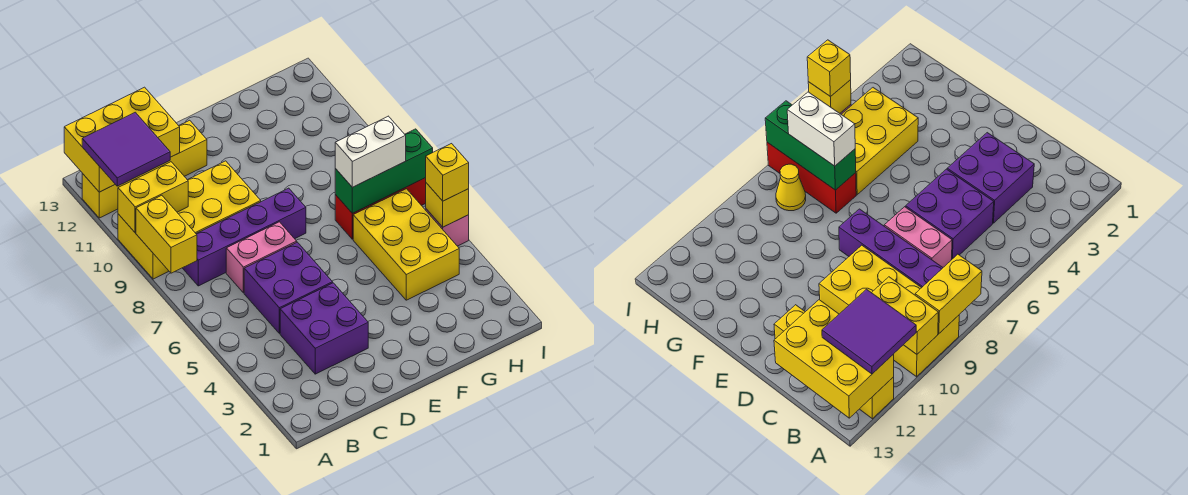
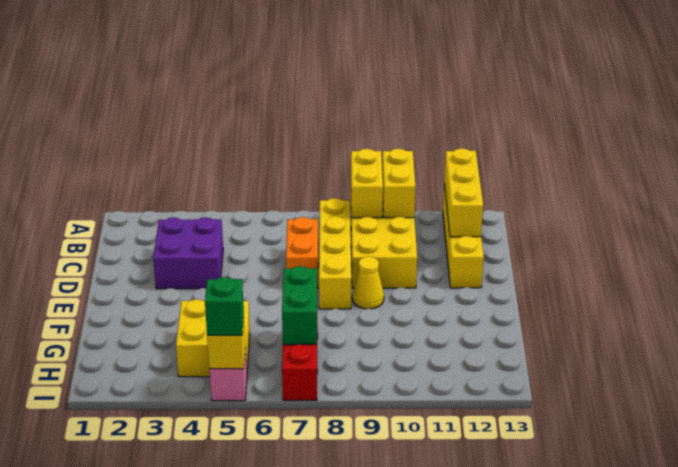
yellow brick A8:A9 level 2 -> yellow brick A9:B9 level 2
purple tile A11:B12 level 3 -> none
yellow brick A12:C13 level 2 -> yellow brick A12:C12 level 2
purple brick B8:E8 level 1 -> yellow brick B8:E8 level 1
purple brick C5:D6 level 1 -> none
pink brick C7:D7 level 1 -> orange brick C7:D7 level 1
yellow brick G4:H6 level 1 -> yellow brick G4:H5 level 1
green brick G7:I7 level 2 -> green brick G7:H7 level 2
white brick G7:H7 level 3 -> none
yellow cone H8 level 1 -> yellow cone E9 level 1
yellow brick I5 level 3 -> green brick I5 level 3

